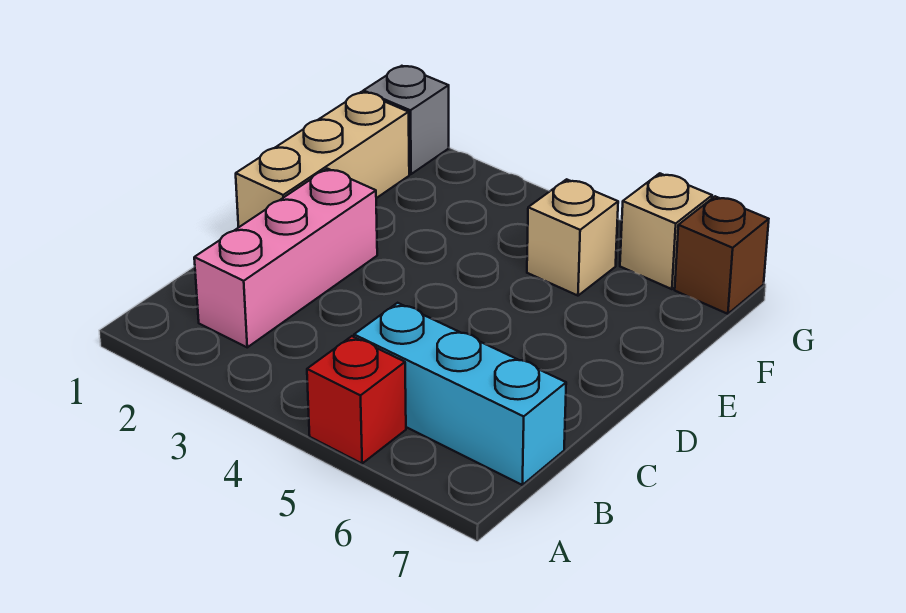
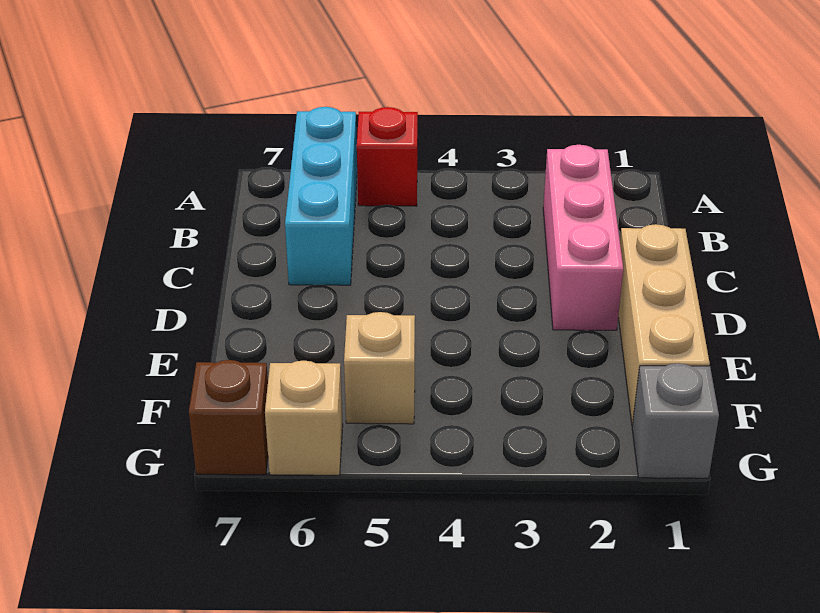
cyan brick B5:B7 level 1 -> cyan brick A6:C6 level 1

